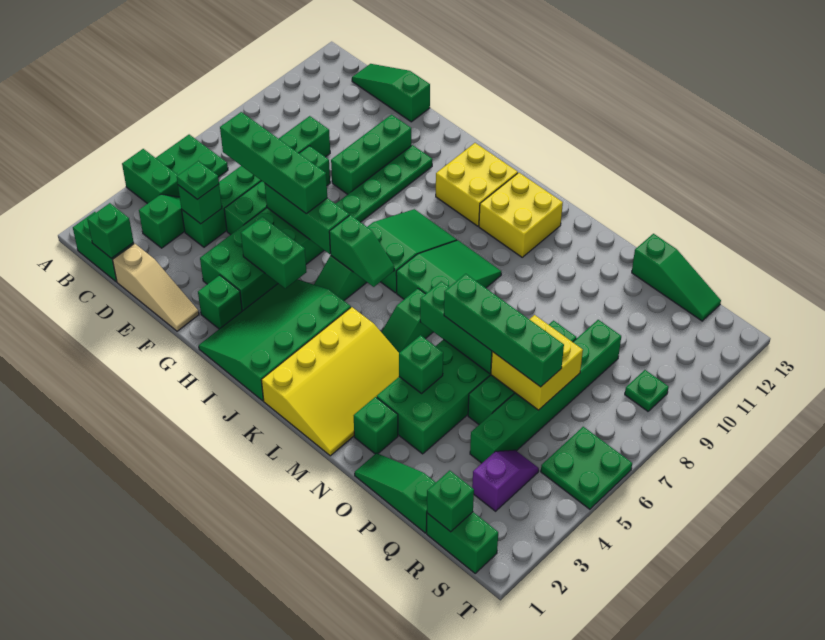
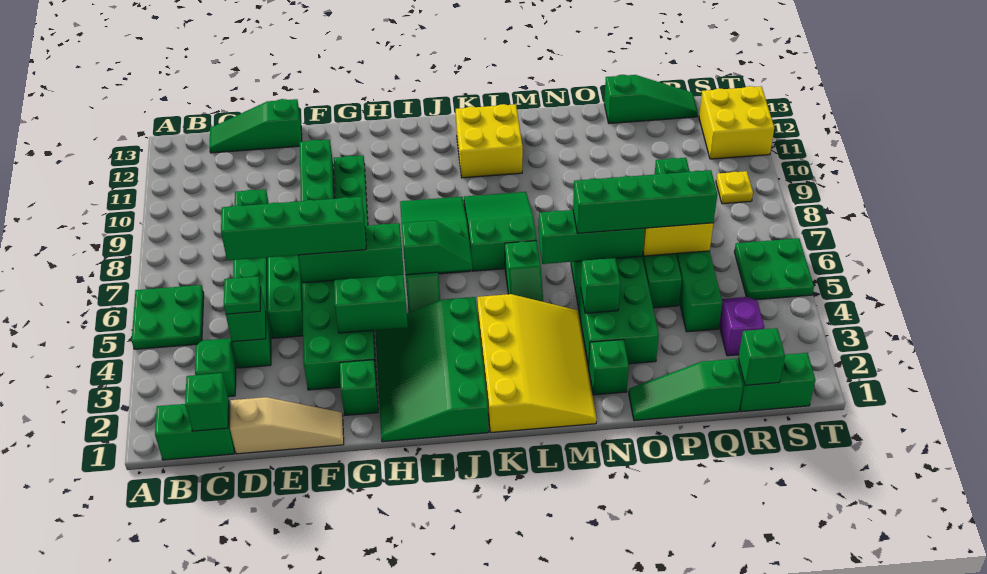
green brick A4:B4 level 1 -> none
yellow brick I11:J12 level 1 -> yellow brick S11:T12 level 1
green plate S9 level 1 -> yellow plate S9 level 1

